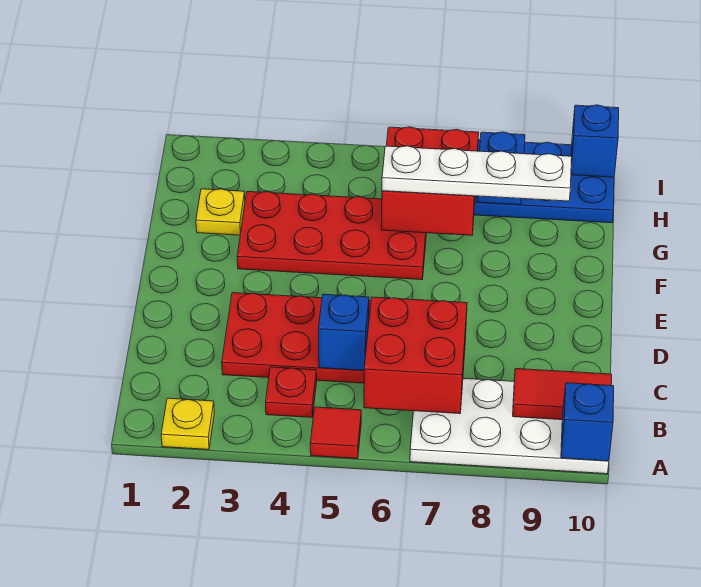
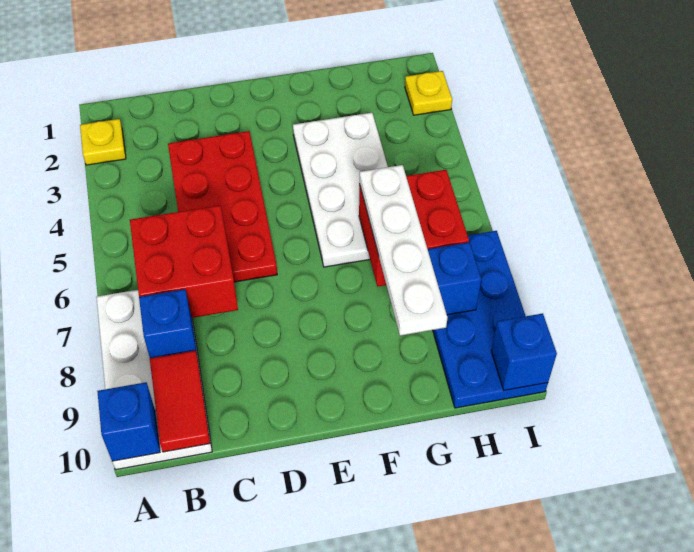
red tile A5 level 1 -> none
red plate B4 level 1 -> none
blue brick C5 level 2 -> blue brick B8 level 2
red plate F3:G6 level 1 -> white plate F3:G6 level 1
yellow plate G2 level 1 -> yellow plate I2 level 1

